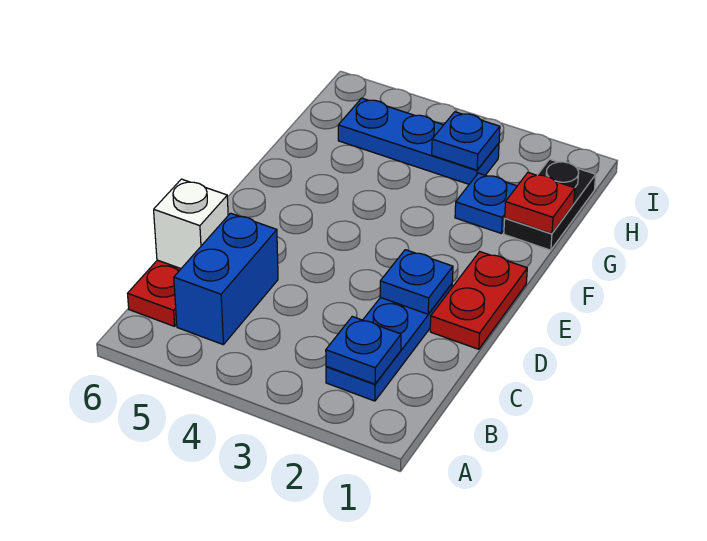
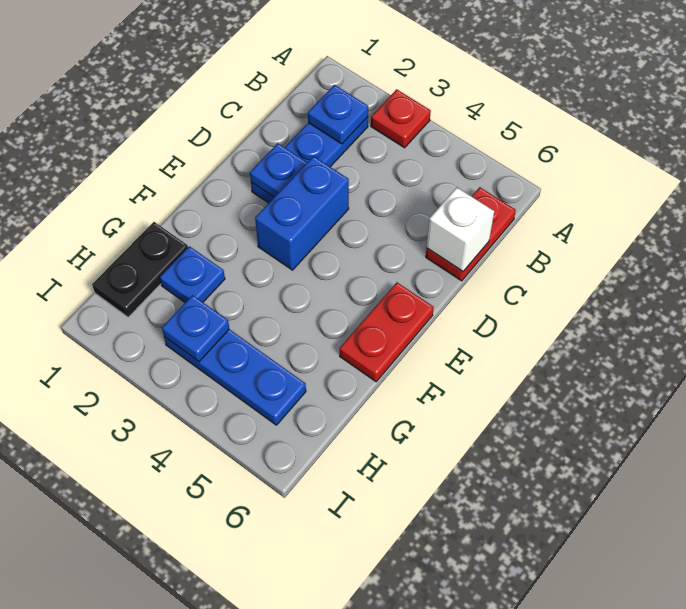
blue brick B5:C5 level 1 -> blue brick D3:E3 level 1
red plate D1:E1 level 1 -> red plate E6:F6 level 1
red plate G1 level 2 -> red plate A3 level 1

